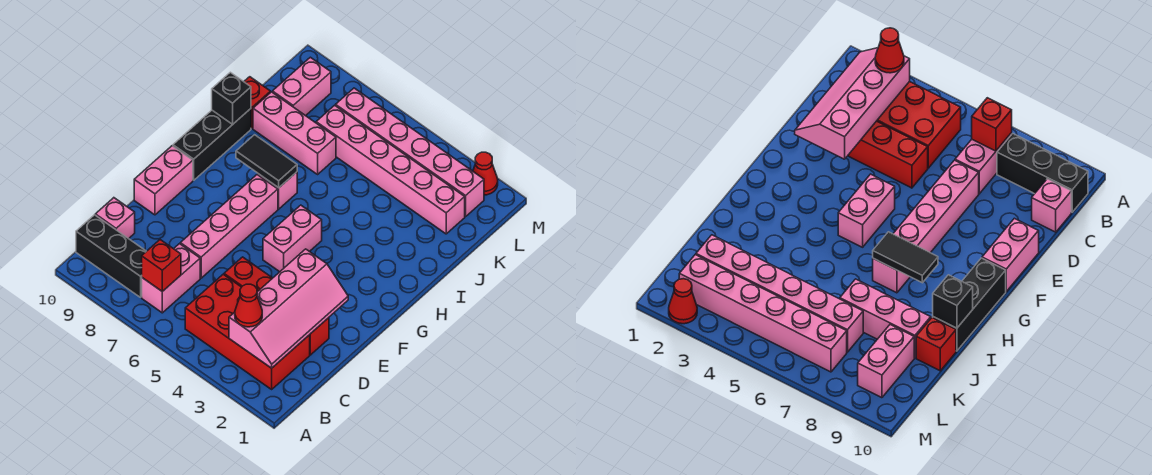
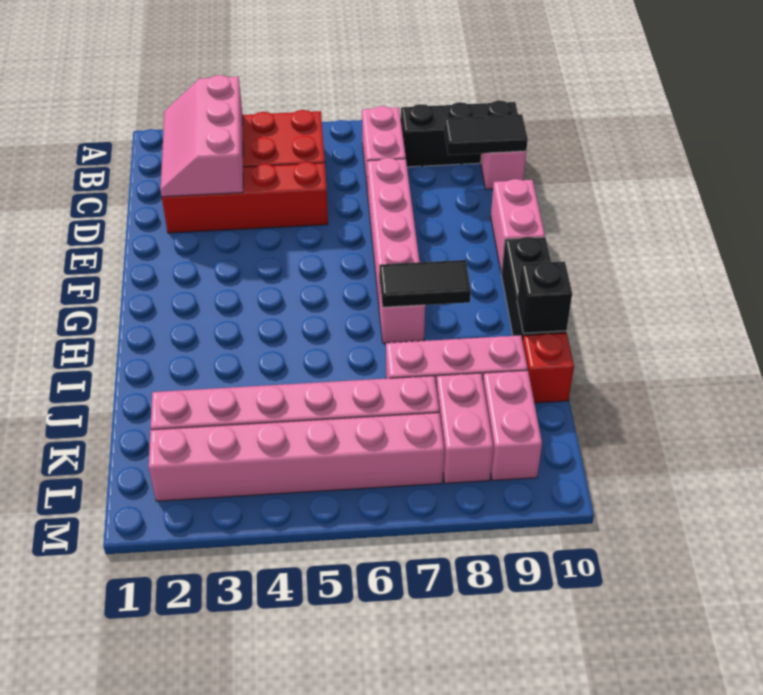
pink slope B2:E3 level 2 top 3 -> pink slope B2:D3 level 2 top 3
red cone B3 level 3 -> none
red brick B7 level 2 -> none
none -> black tile C9:C10 level 2
pink brick F5:G5 level 1 -> pink brick K8:L8 level 1
red cone M2 level 1 -> none

